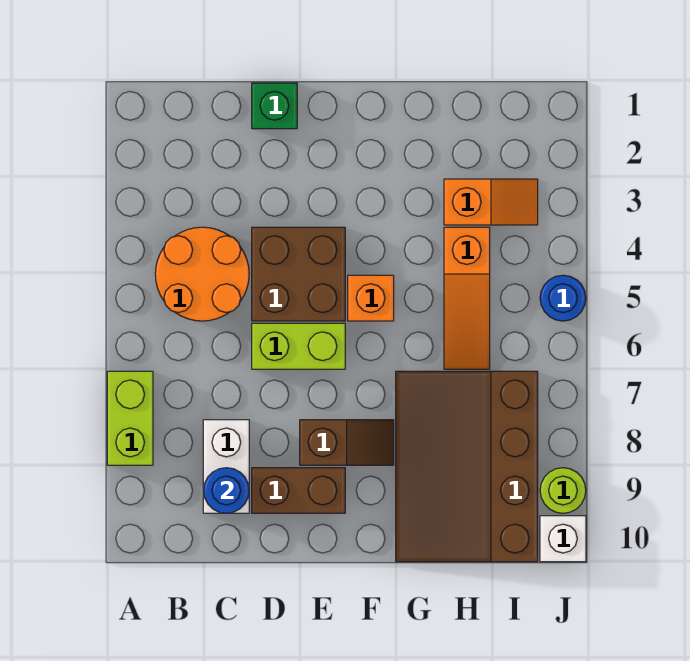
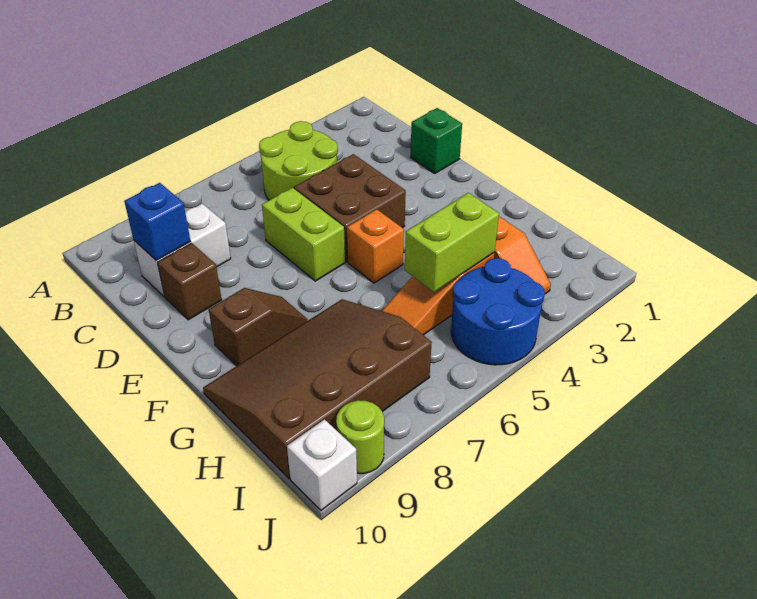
lime brick A7:A8 level 1 -> lime brick H4:H5 level 2
orange round brick B4:C5 level 1 -> lime round brick B4:C5 level 1
blue round brick C9 level 2 -> blue brick C9 level 2
brown brick D9:E9 level 1 -> brown brick D9 level 1
brown slope E8:F8 level 1 top E -> brown slope F8:F9 level 1 top 9
blue round brick J5 level 1 -> blue round brick I4:J5 level 1

